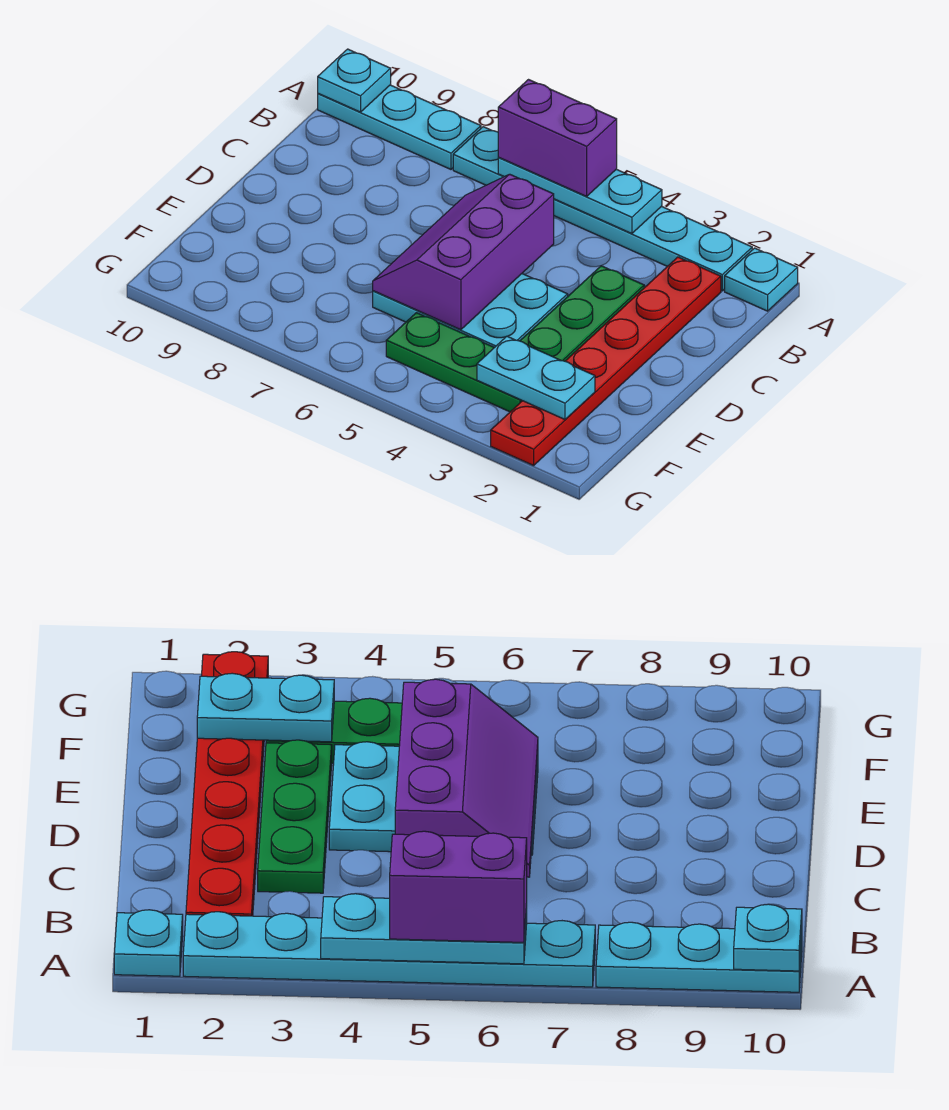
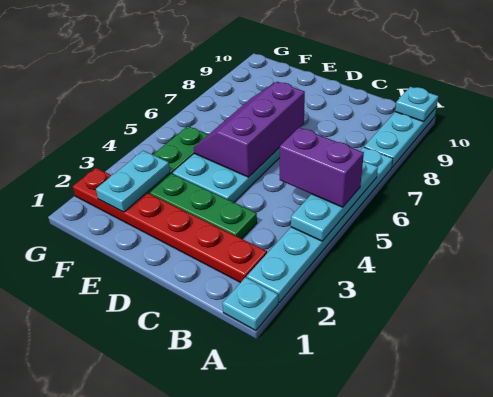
purple brick A5:A6 level 3 -> purple brick A5:B5 level 3
purple slope C5:E6 level 2 top 5 -> purple slope D5:E7 level 2 top D

